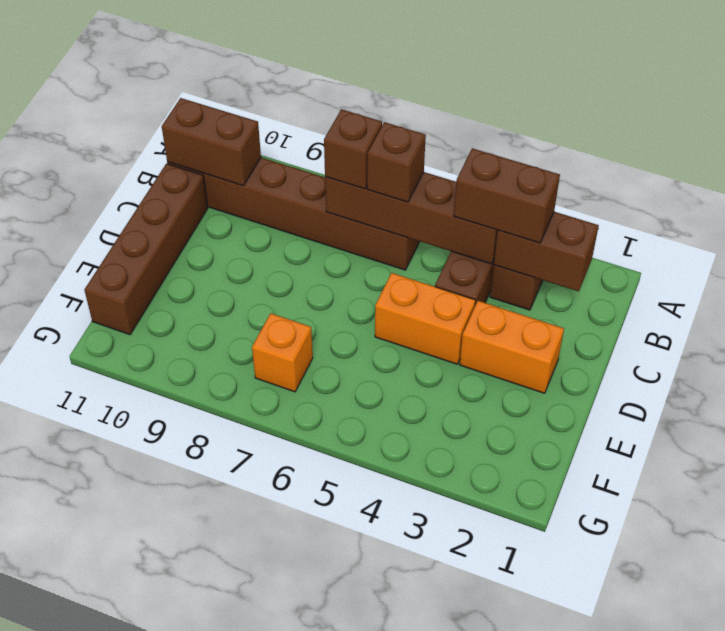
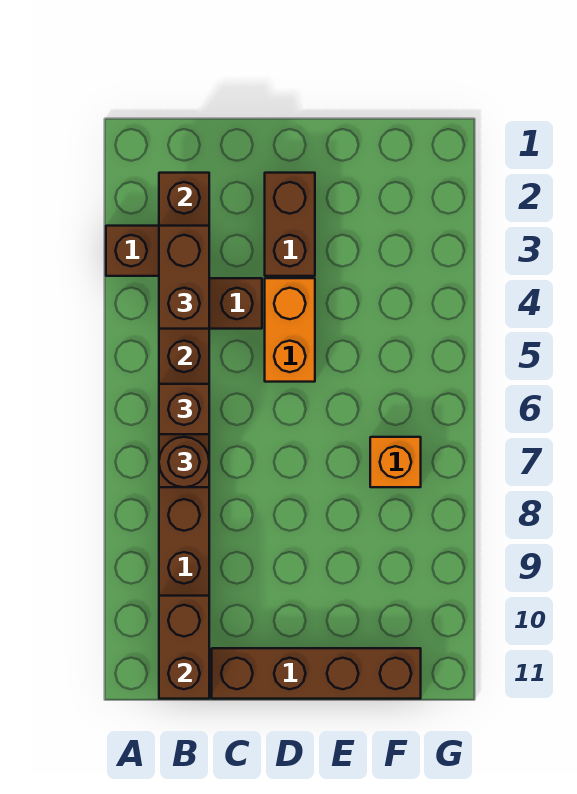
brown brick B7 level 3 -> brown round brick B7 level 3
orange brick D2:D3 level 1 -> brown brick D2:D3 level 1

